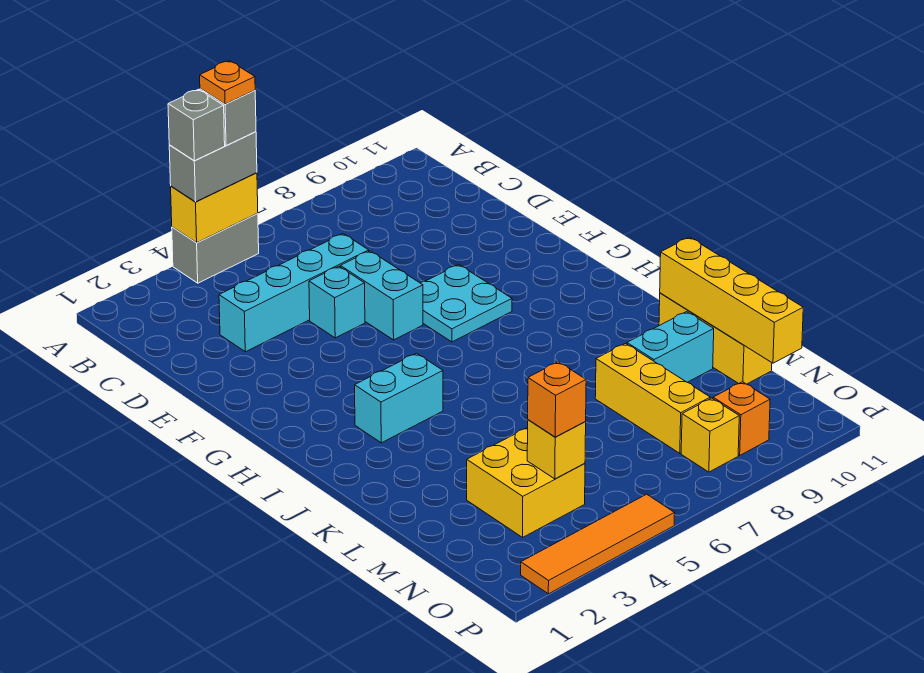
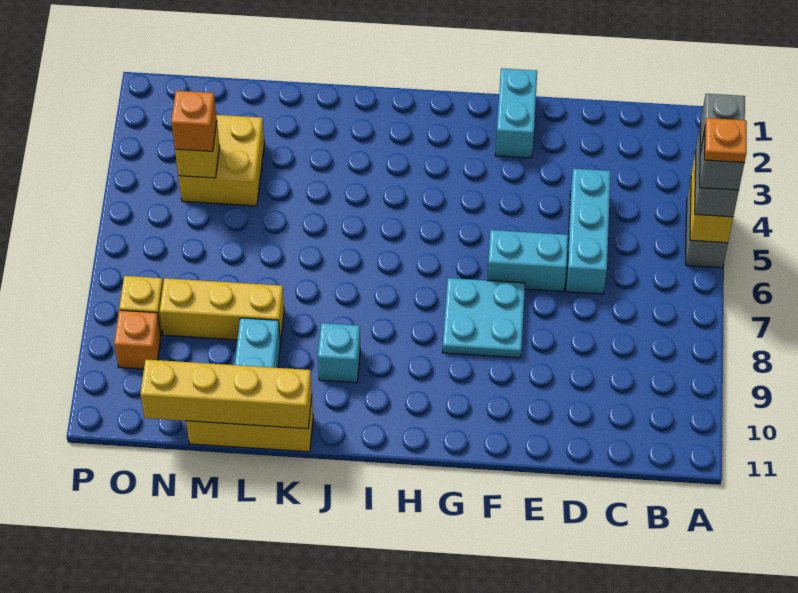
cyan brick D3:D6 level 1 -> cyan brick D4:D6 level 1
cyan brick E5 level 1 -> cyan brick J9 level 1
cyan brick I3:I4 level 1 -> cyan brick F1:F2 level 1
orange tile P2:P5 level 1 -> none

